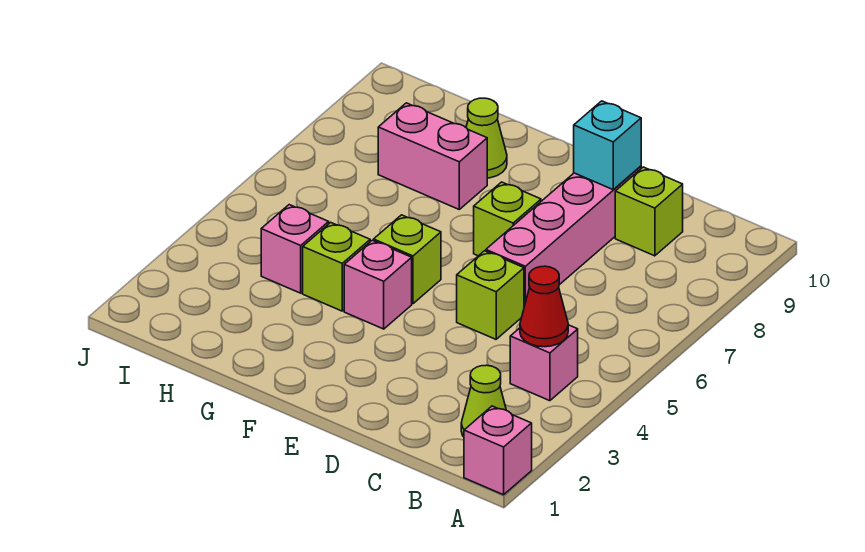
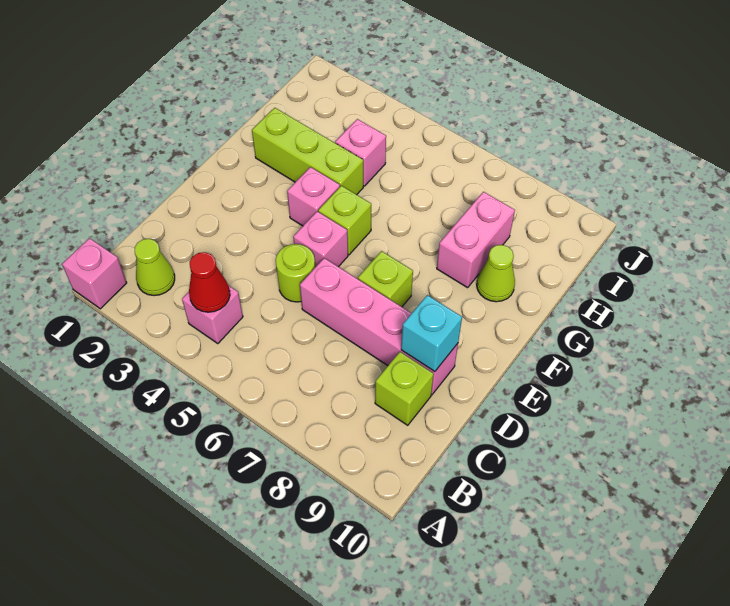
lime brick D5 level 1 -> lime round brick D5 level 1
none -> pink brick E5 level 1
lime brick G4 level 1 -> lime brick G2:G4 level 1

